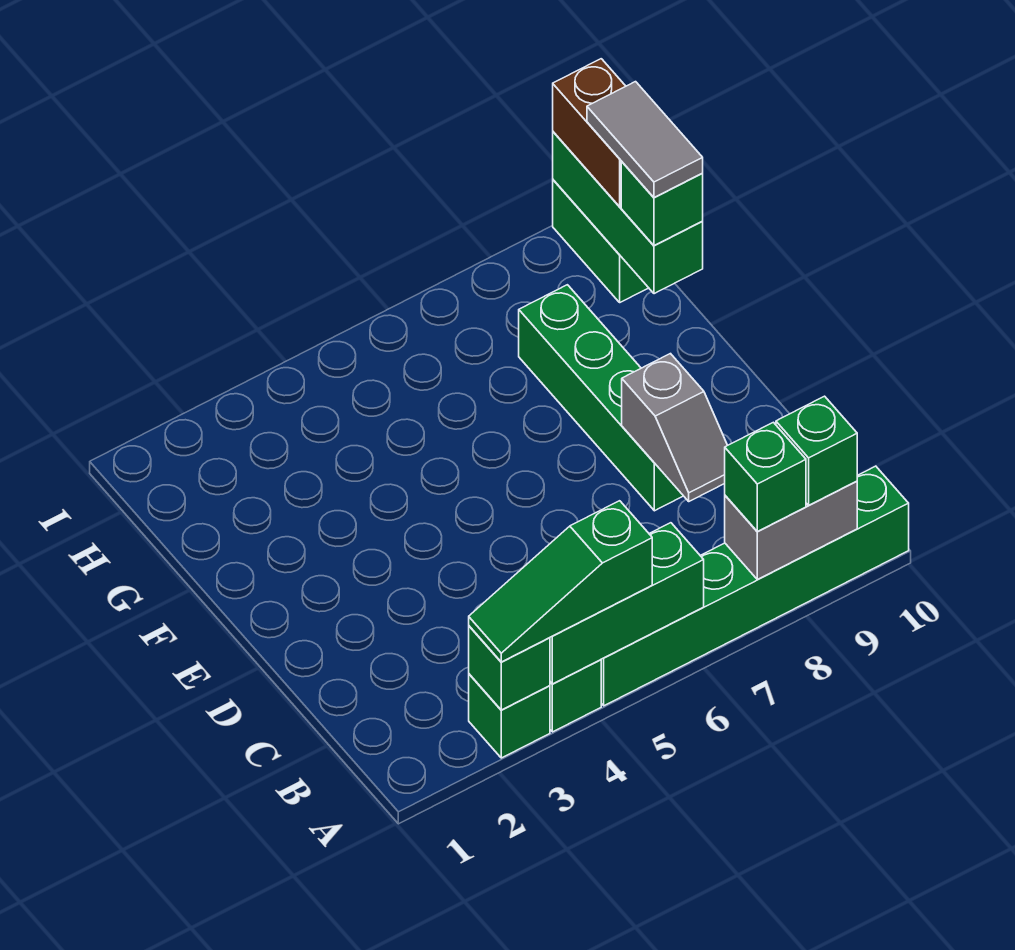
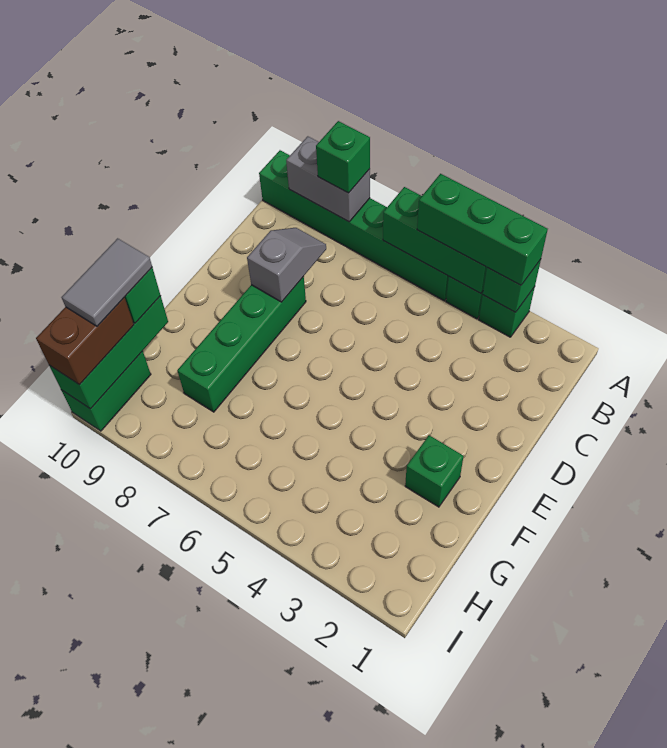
green slope A3:A5 level 3 top 5 -> green brick A3:A5 level 3
green brick A9 level 3 -> green brick F2 level 1

